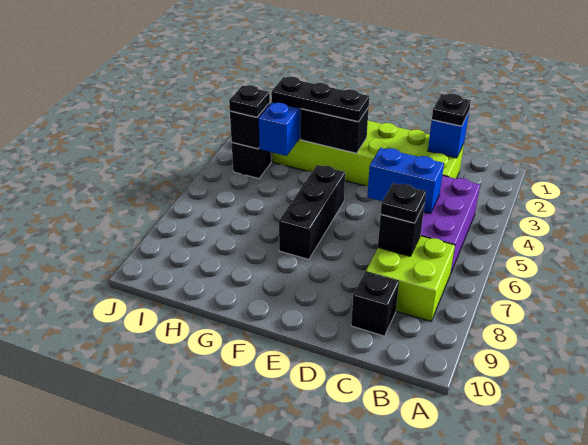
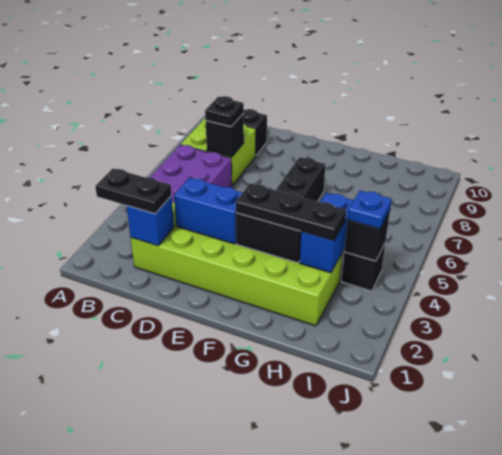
black plate C2 level 3 -> black plate B2:C2 level 3
blue brick C5:D5 level 2 -> blue brick D3:E3 level 2
black plate I4 level 3 -> blue plate I4 level 3

